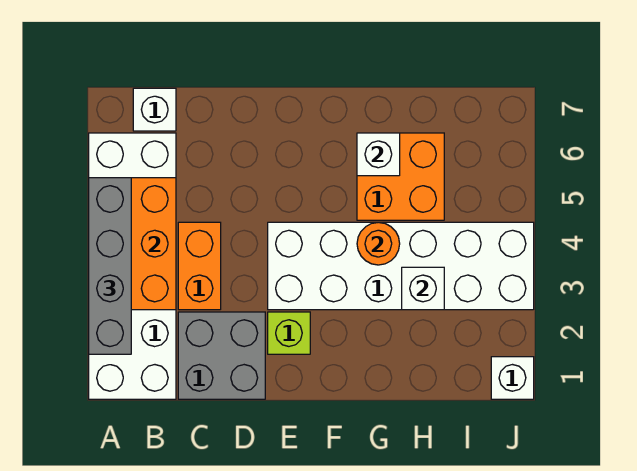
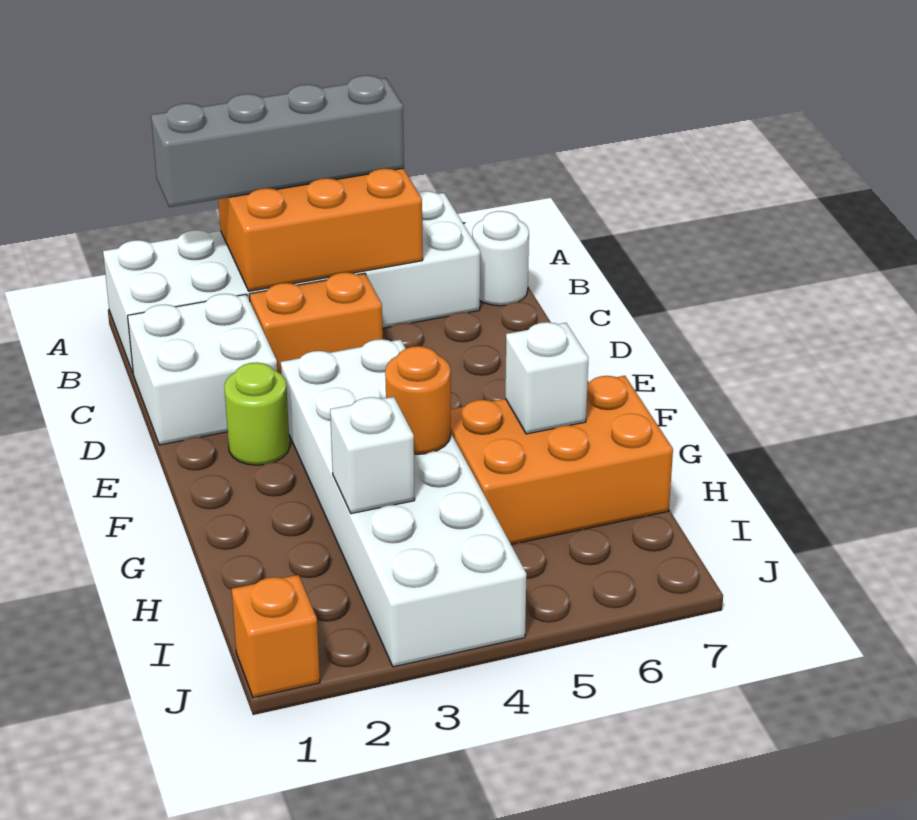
white brick B7 level 1 -> white round brick B7 level 1
grey brick C1:D2 level 1 -> white brick C1:D2 level 1
lime brick E2 level 1 -> lime round brick E2 level 1
orange brick G5:H6 level 1 -> orange brick G5:H7 level 1
white brick J1 level 1 -> orange brick J1 level 1

